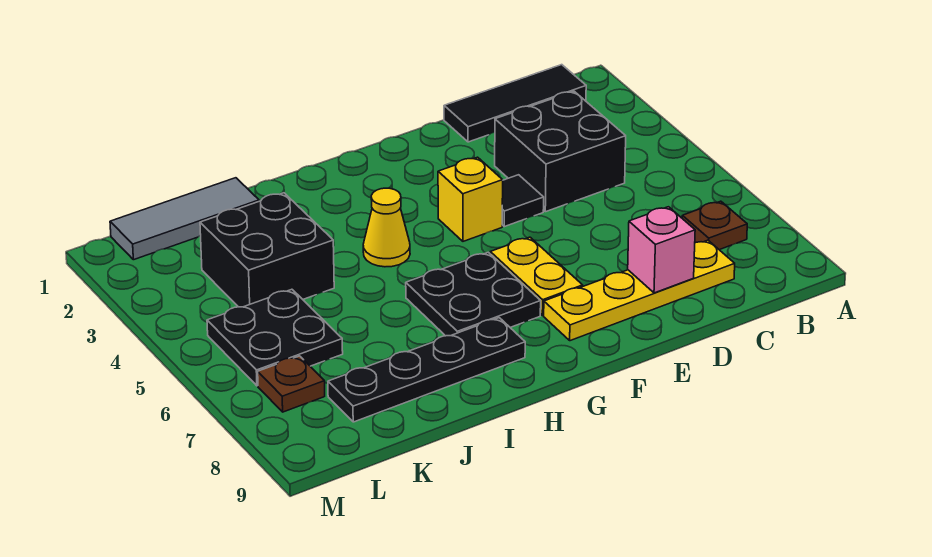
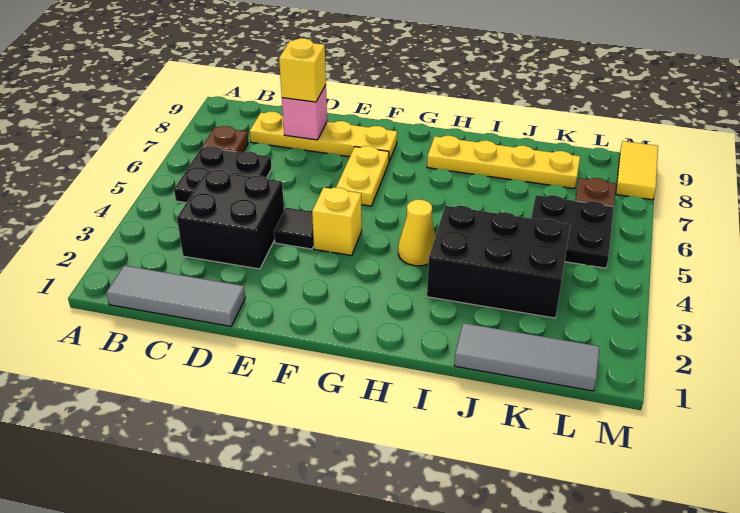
black tile B1:D1 level 1 -> grey tile B1:D1 level 1
none -> yellow brick D8 level 3
black plate G6:H7 level 1 -> black plate B5:C6 level 1
black plate H8:K8 level 1 -> yellow plate H8:K8 level 1
black brick J3:K4 level 1 -> black brick I3:K4 level 1
none -> yellow tile M8:M9 level 1

